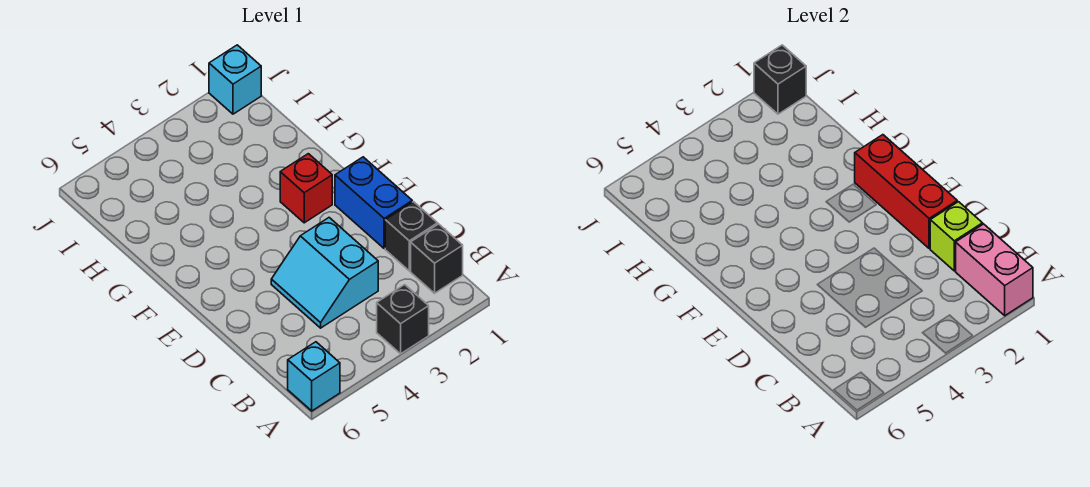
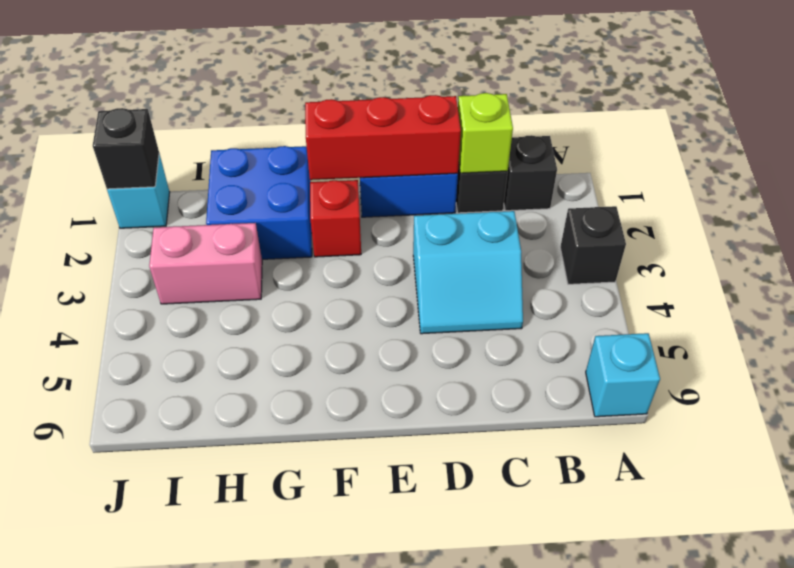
pink brick A1:B1 level 2 -> pink brick H3:I3 level 1
none -> blue brick G1:H2 level 1

